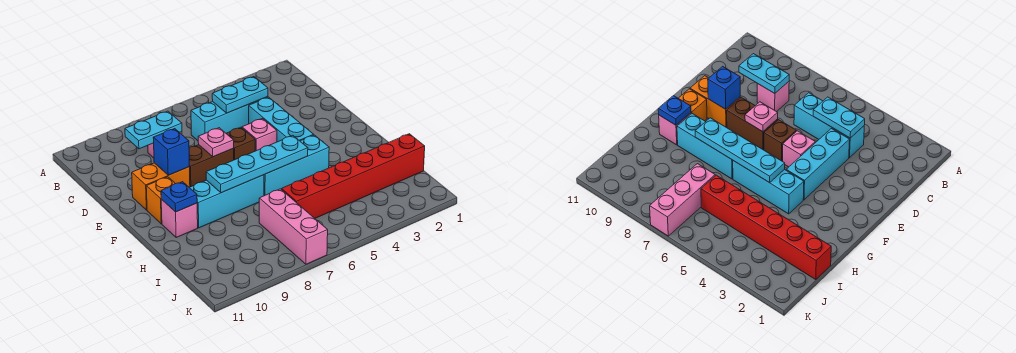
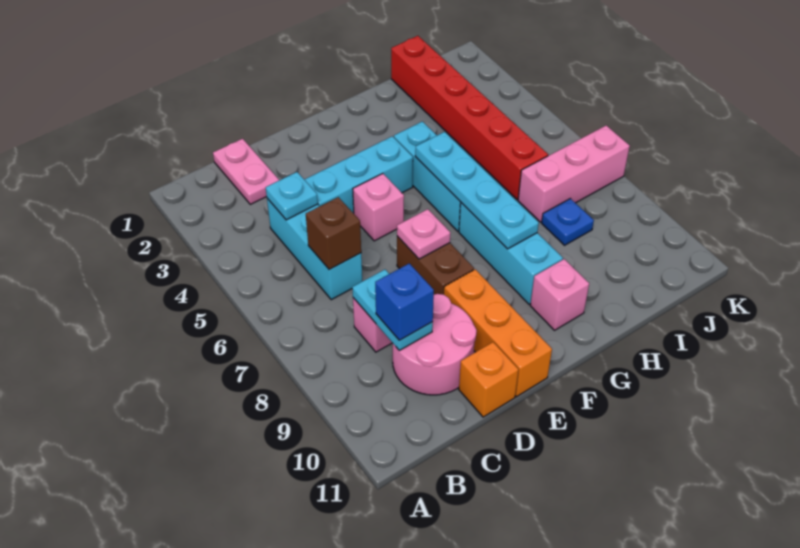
none -> pink plate C1:C2 level 1
cyan plate C4:C5 level 2 -> cyan plate C4 level 2
none -> pink round brick C9:D10 level 1
brown brick E6 level 1 -> brown brick C6 level 2
orange brick E9:E10 level 1 -> orange brick E9:E11 level 1
blue brick E9 level 2 -> blue brick C9 level 3
orange brick F10 level 1 -> orange brick D11 level 1
blue plate G10 level 2 -> blue plate I8 level 1

